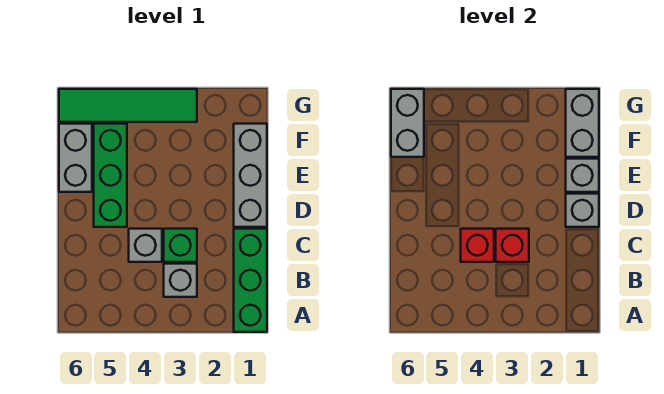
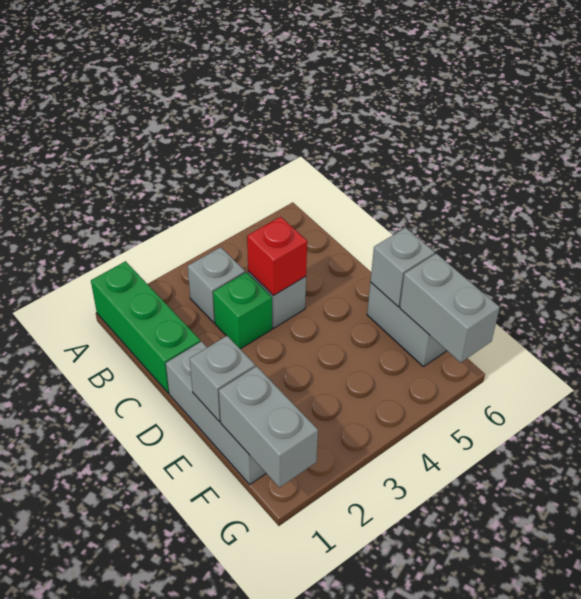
red brick C3 level 2 -> none
grey brick D1 level 2 -> grey brick E6 level 2
green brick D5:F5 level 1 -> none
green tile G3:G6 level 1 -> none

